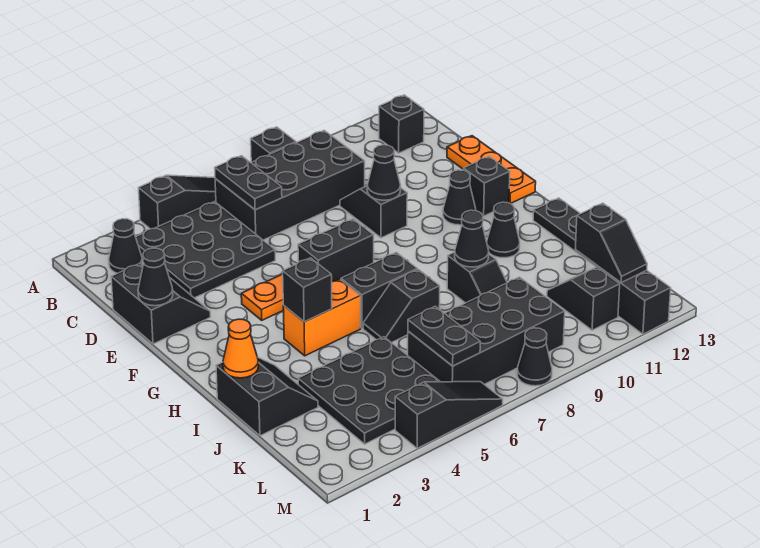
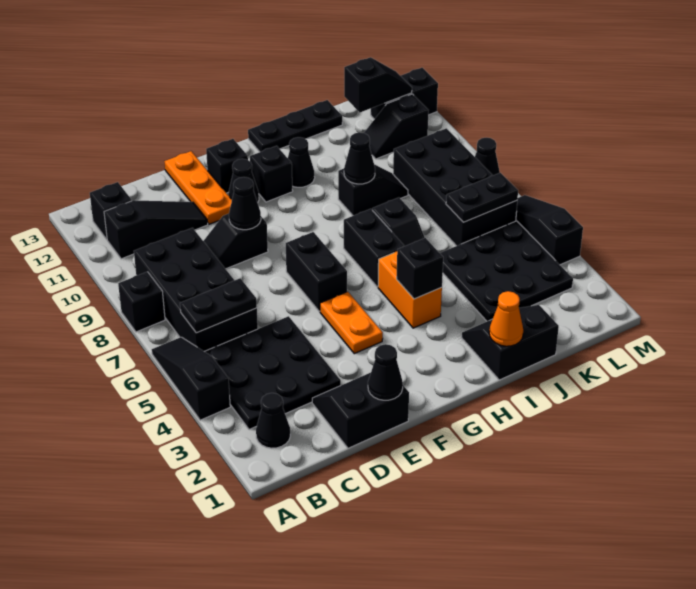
none -> black slope B11:D11 level 1 top B
orange plate D13:F13 level 1 -> orange plate E11:E13 level 1
none -> black brick G11 level 1

